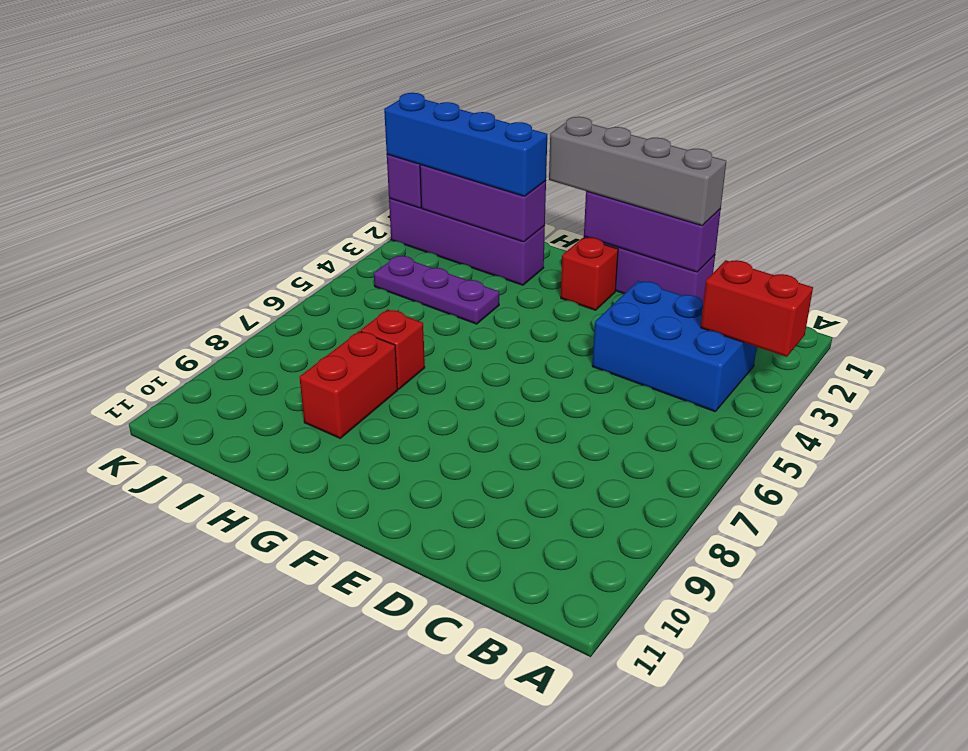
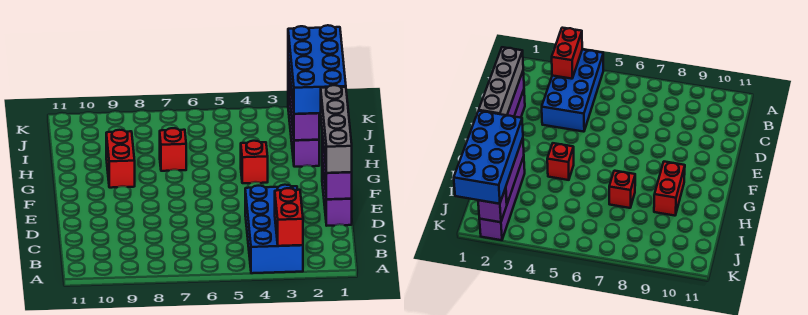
blue brick B3:D4 level 1 -> blue brick A3:D4 level 1
red brick F2 level 1 -> red brick G4 level 1
blue brick H2:K2 level 3 -> blue brick H1:K2 level 3
purple plate H4:J4 level 1 -> none
red brick H8:H9 level 1 -> red brick G9:H9 level 1

